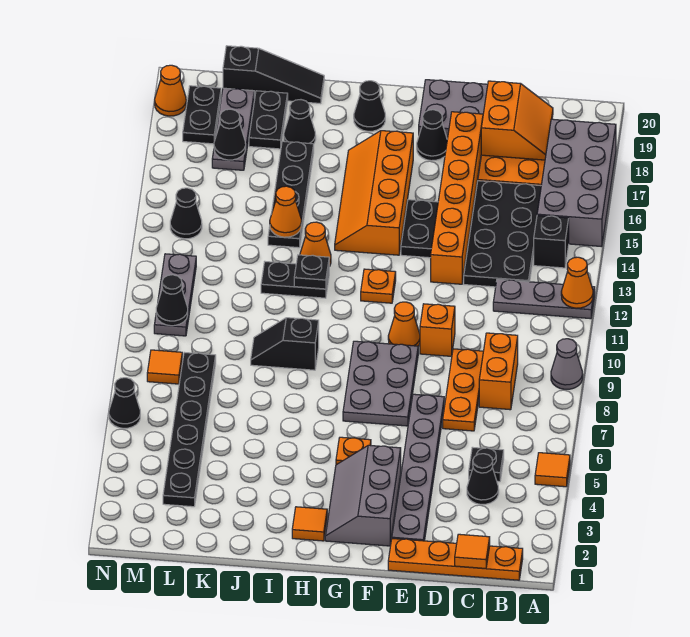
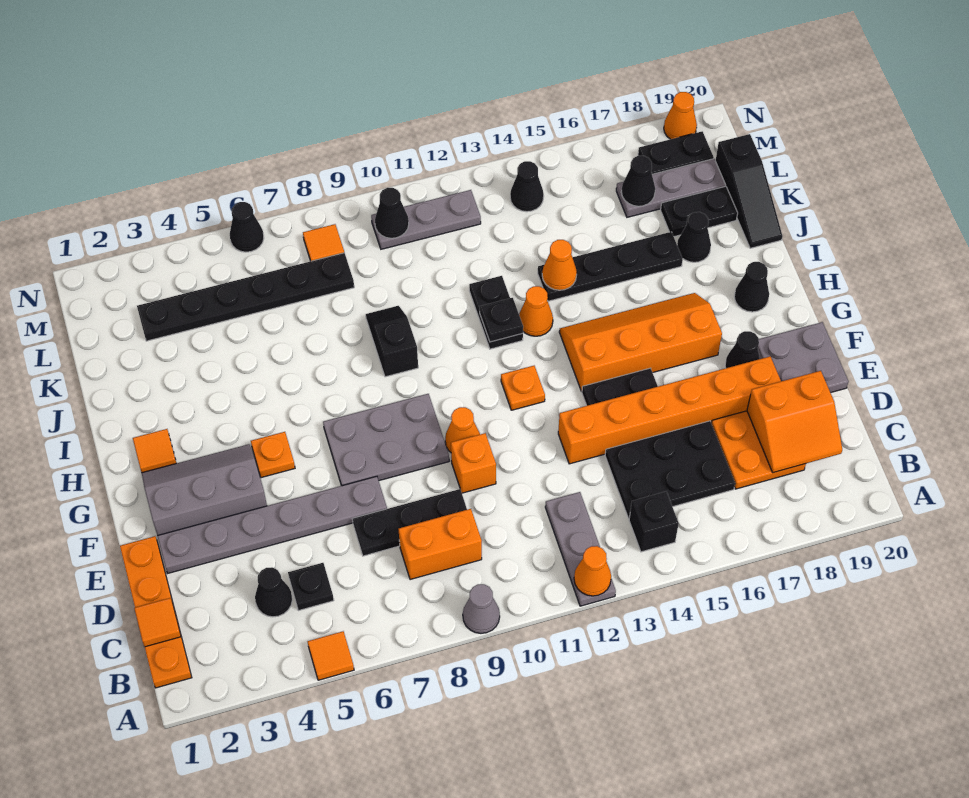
grey brick A15:B18 level 1 -> none
black plate C13:D16 level 1 -> black plate C14:D16 level 1
orange plate D7:D9 level 1 -> black plate D7:D9 level 1

